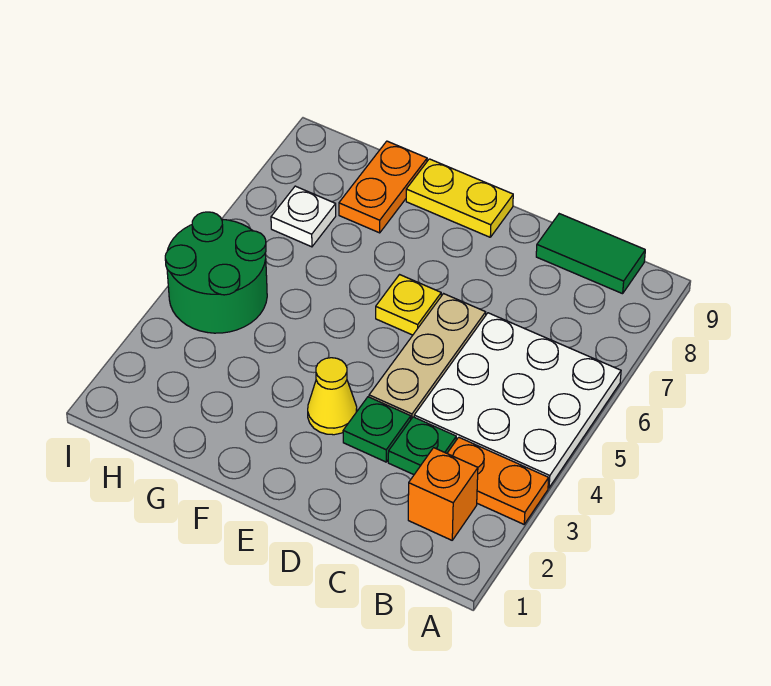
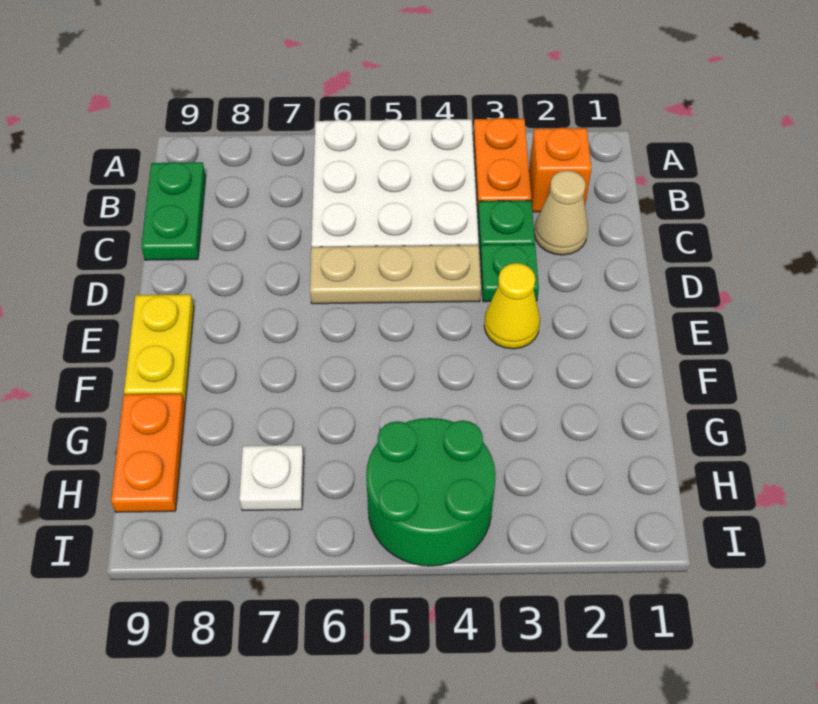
green tile B9:C9 level 1 -> green plate B9:C9 level 1
none -> tan cone C2 level 1
yellow plate E6 level 1 -> none
orange plate G8:G9 level 1 -> orange plate G9:H9 level 1

